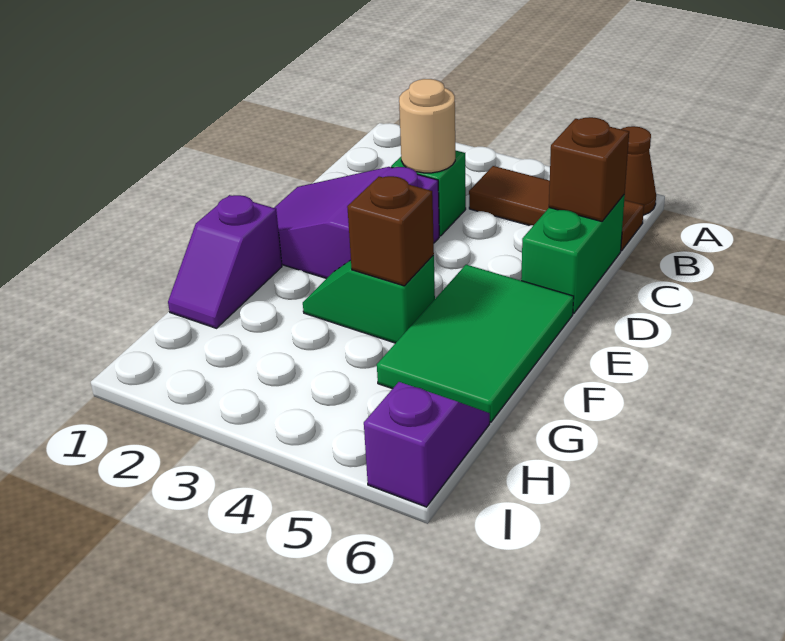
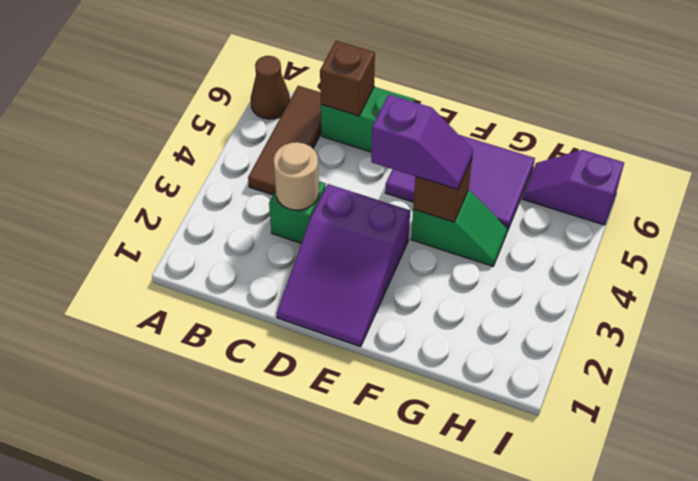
green tile E5:G6 level 1 -> purple tile E5:G6 level 1
purple slope F1:G1 level 1 top F -> purple slope E4:F4 level 3 top E
green slope F3:F4 level 1 top 4 -> green slope F4:G4 level 1 top F

